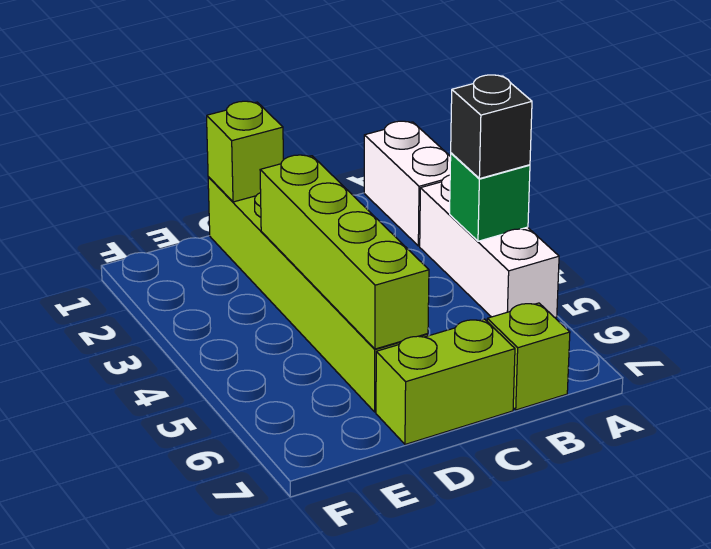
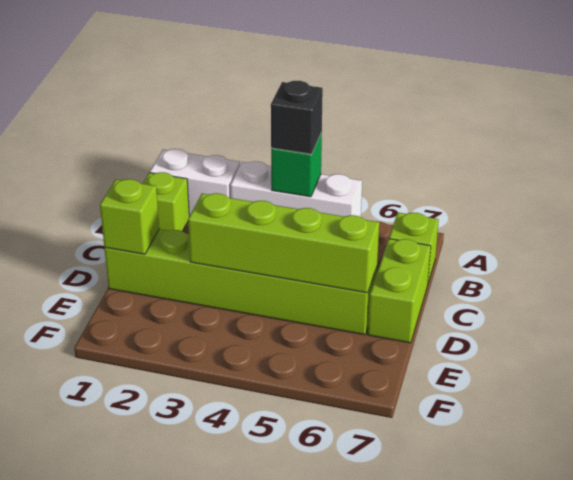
none -> lime brick B1 level 1

